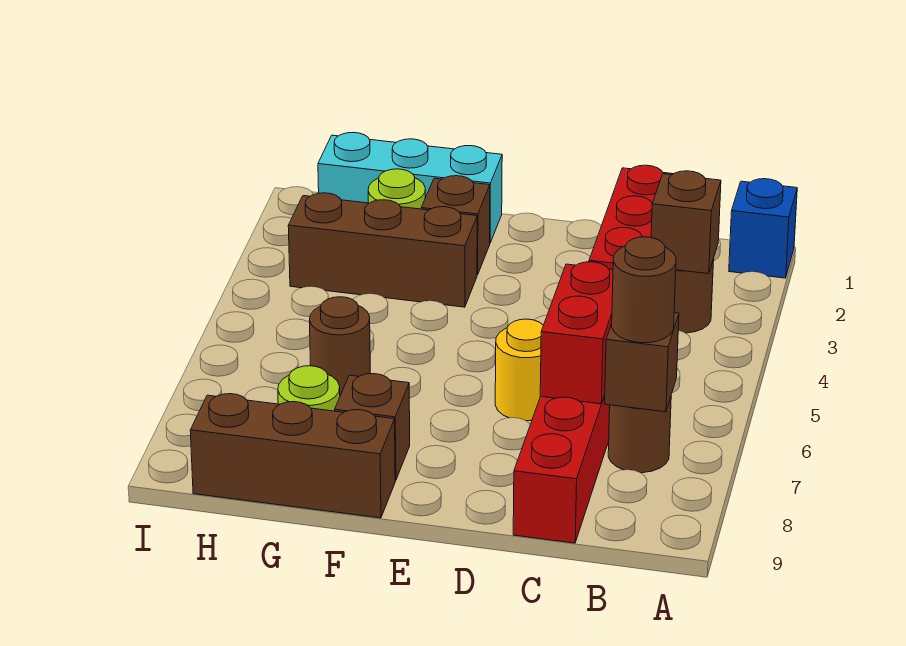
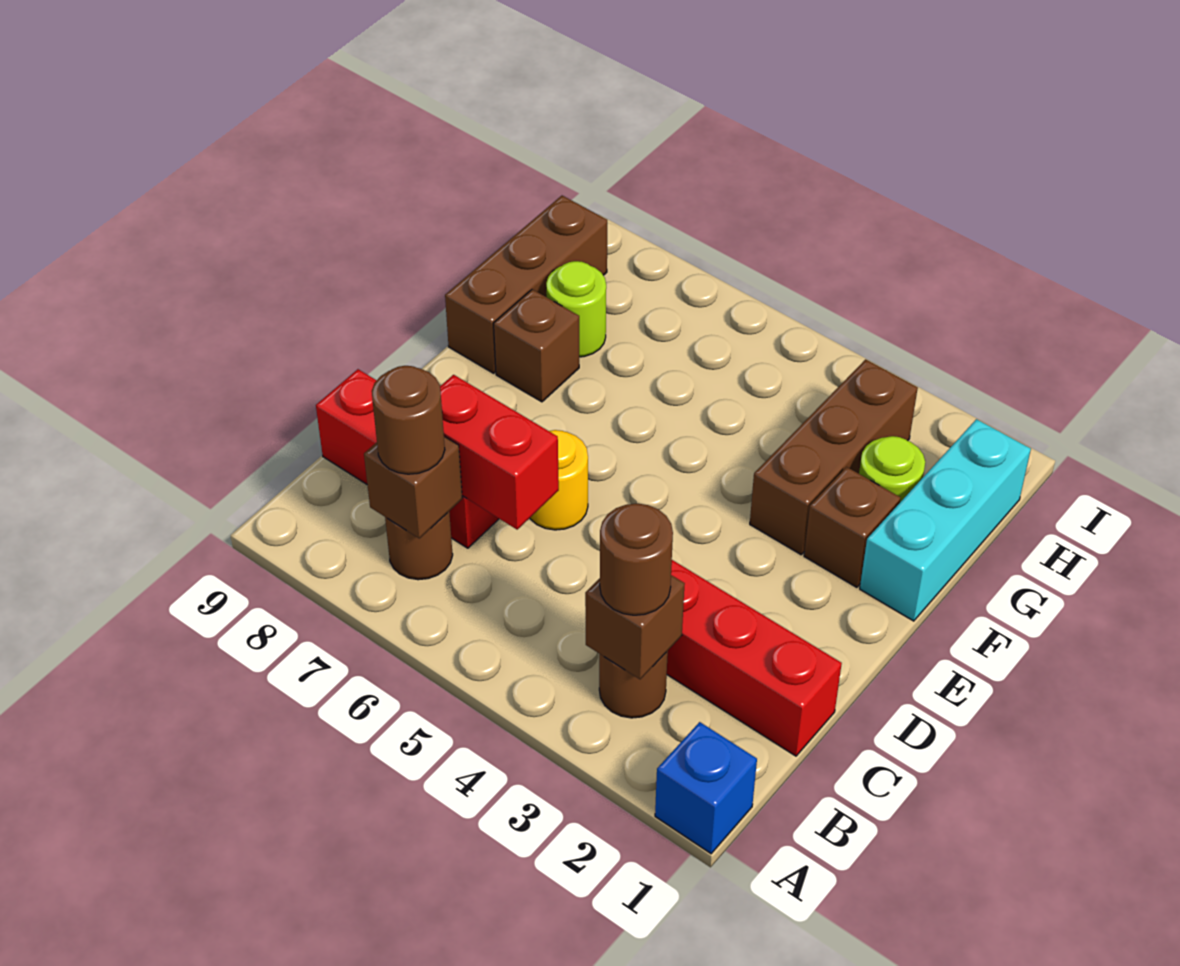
brown round brick G6 level 1 -> brown round brick B3 level 3

